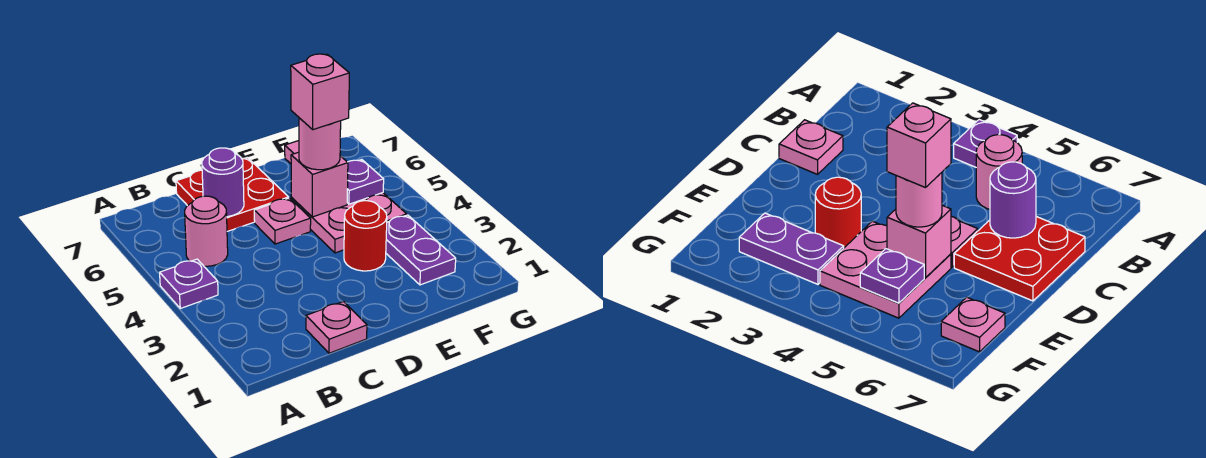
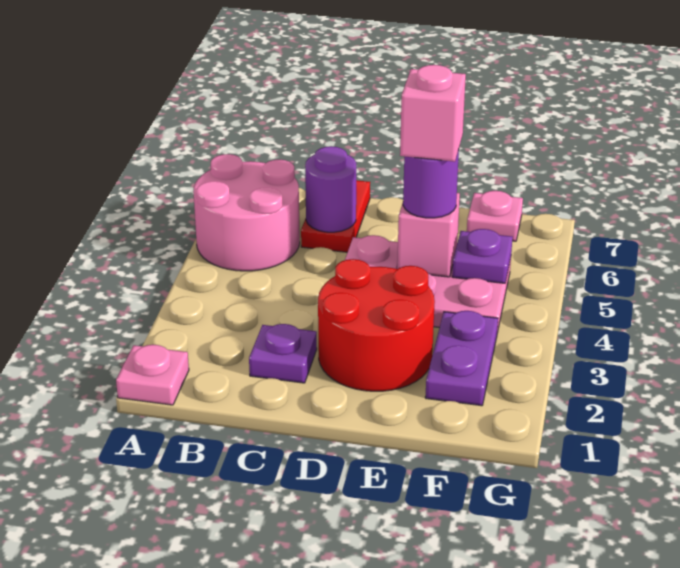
purple plate A4 level 1 -> purple plate C2 level 1
pink round brick B5 level 1 -> pink round brick A5:B6 level 1
pink plate C1 level 1 -> pink plate A1 level 1
red plate C6:D7 level 1 -> red plate C6:C7 level 1
red round brick E3 level 1 -> red round brick D2:E3 level 1
pink round brick E5 level 3 -> purple round brick E5 level 3

